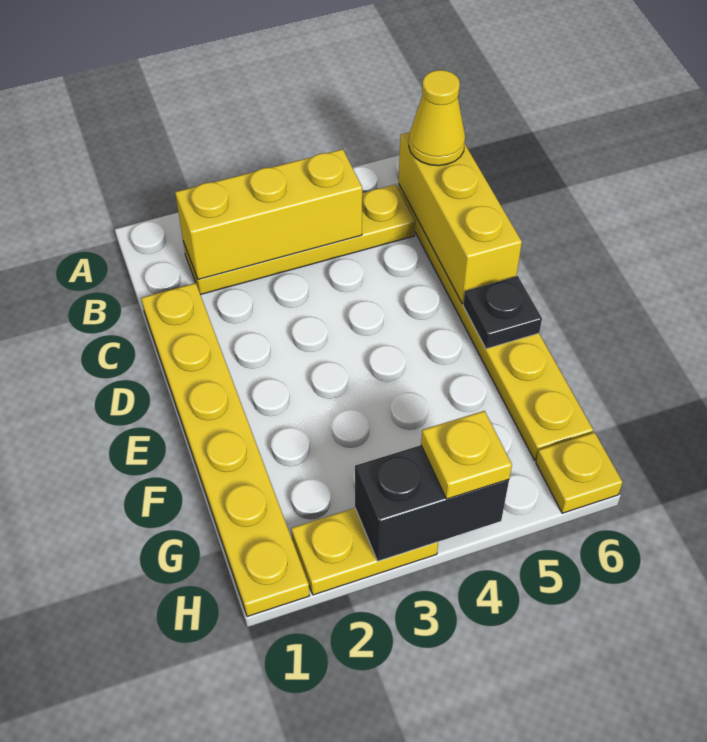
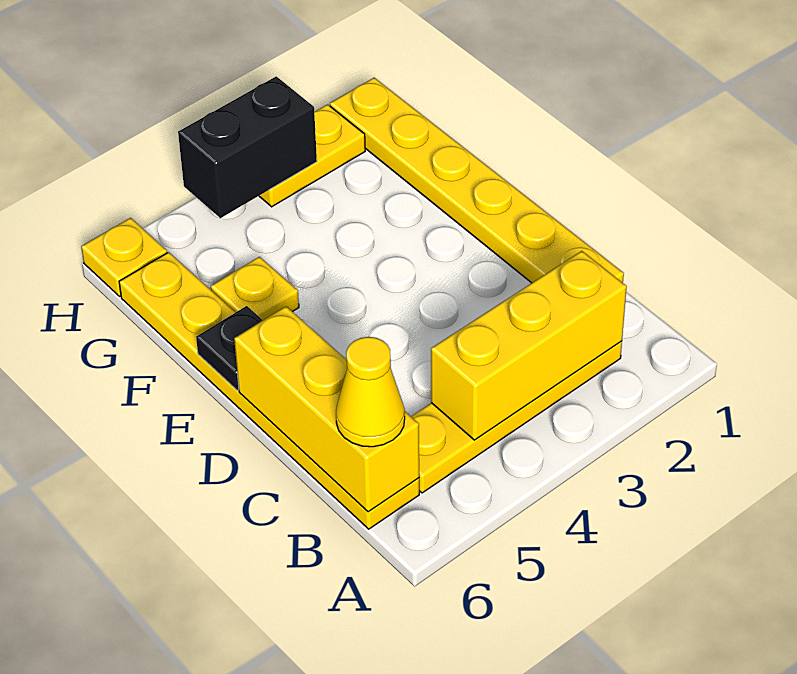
yellow plate H4 level 3 -> yellow plate F5 level 1

